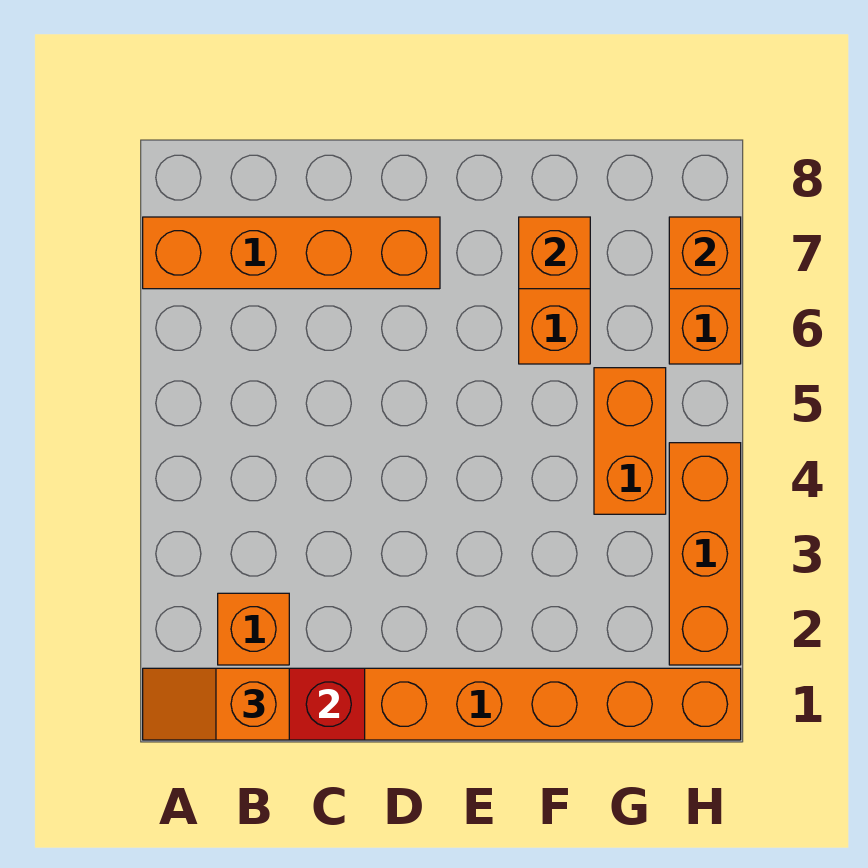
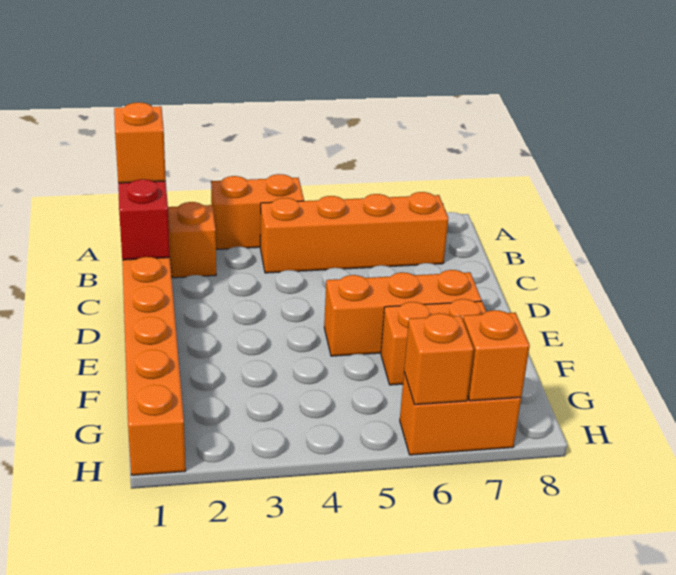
orange brick A7:D7 level 1 -> orange brick B4:B7 level 1
orange brick F7 level 2 -> orange brick H6 level 2
orange brick G4:G5 level 1 -> orange brick A3:A4 level 1
orange brick H2:H4 level 1 -> orange brick E5:E7 level 1

